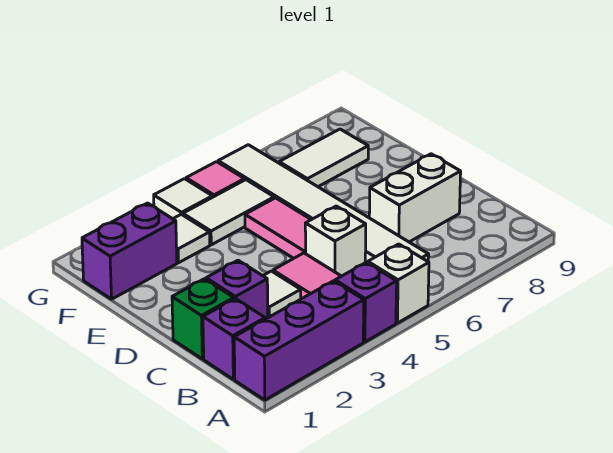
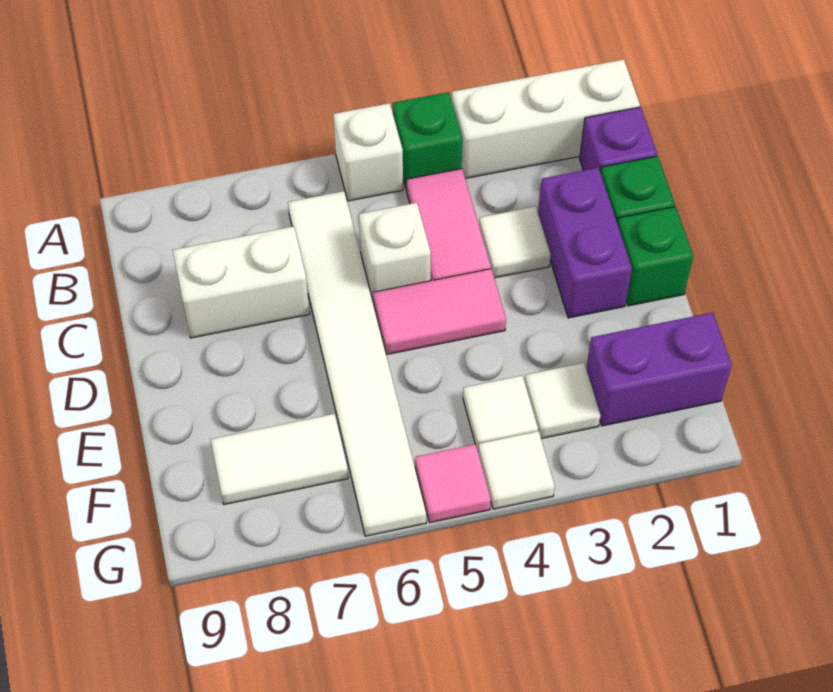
purple brick A1:A3 level 1 -> white brick A1:A3 level 1
purple brick A4 level 1 -> green brick A4 level 1
purple brick C2 level 1 -> purple brick C2:D2 level 1
none -> green brick D1 level 1
pink tile D5:E5 level 1 -> pink tile D4:D5 level 1
white tile F4:F5 level 1 -> white tile F4 level 1

